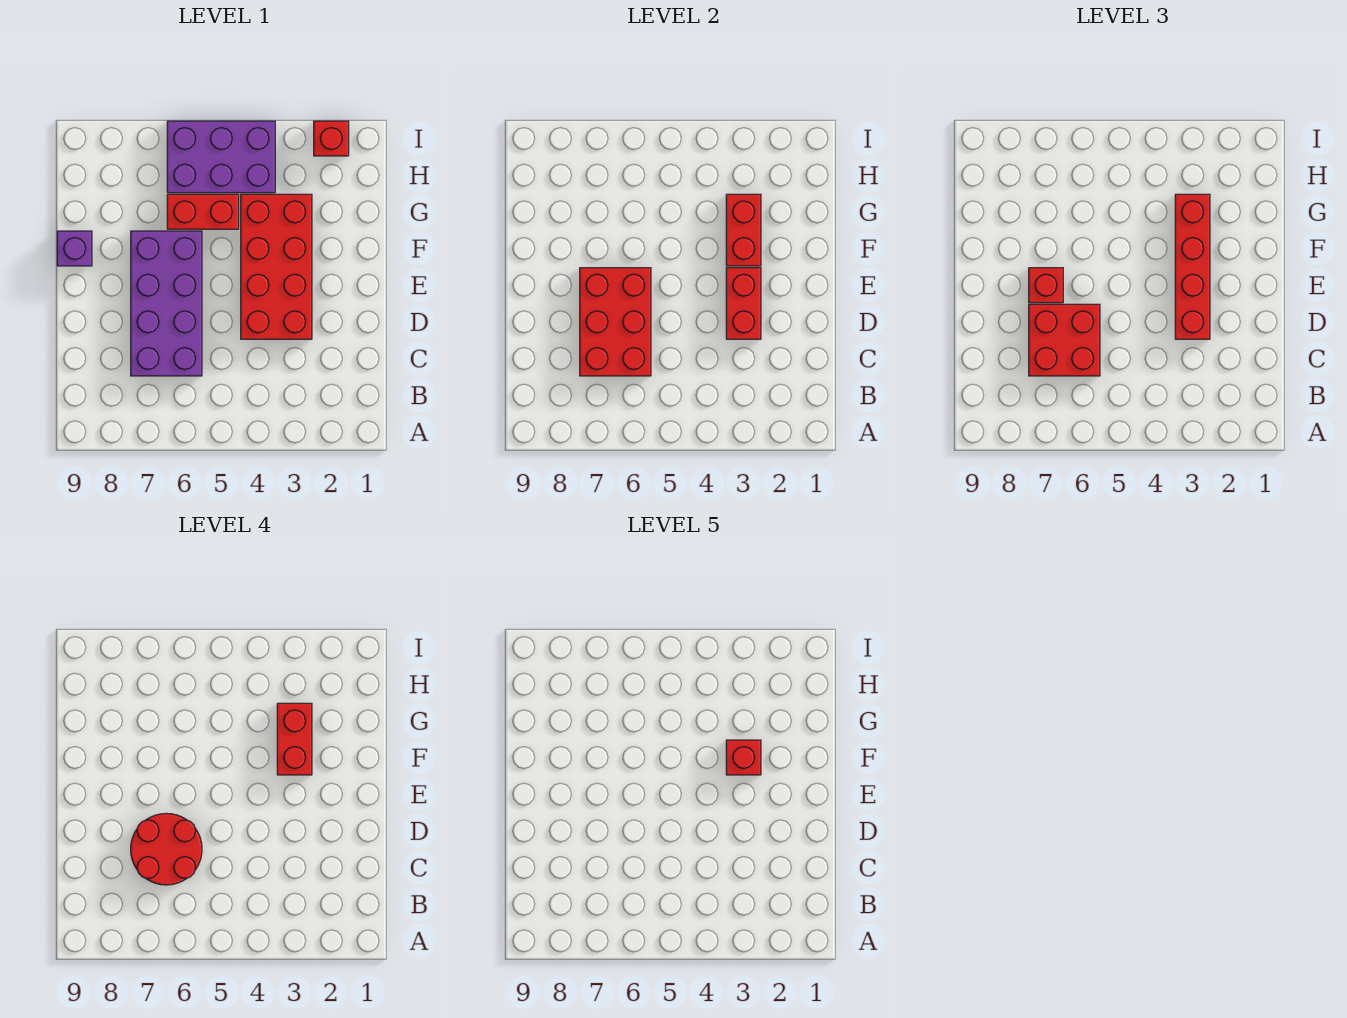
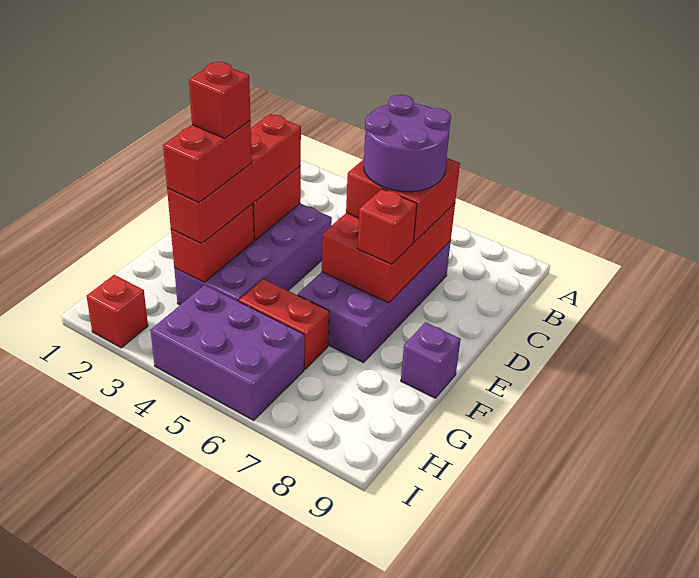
red round brick C6:D7 level 4 -> purple round brick C6:D7 level 4
red brick D3:G4 level 1 -> purple brick D3:G4 level 1

